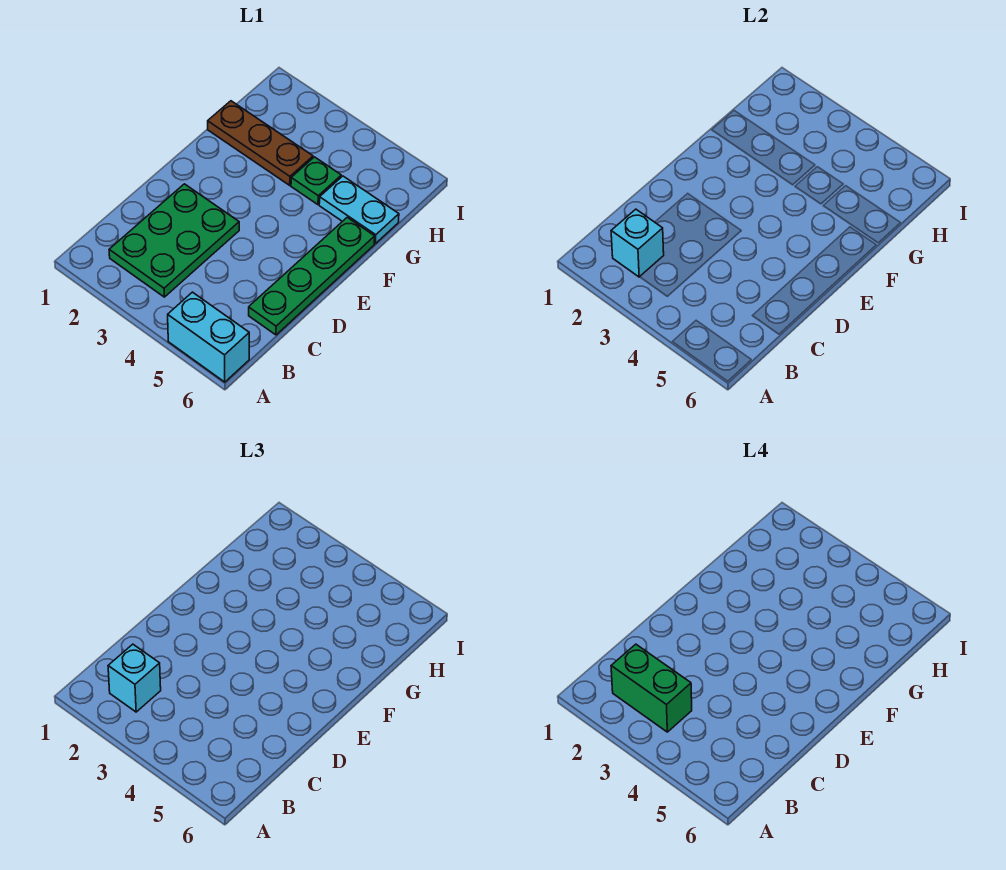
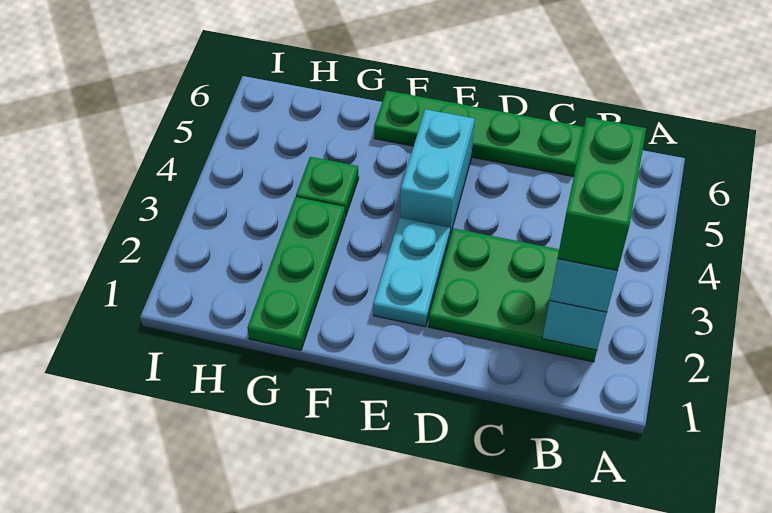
cyan brick A5:A6 level 1 -> cyan brick E4:E5 level 1
brown plate G1:G3 level 1 -> green plate G1:G3 level 1
cyan plate G5:G6 level 1 -> cyan plate E2:E3 level 1

